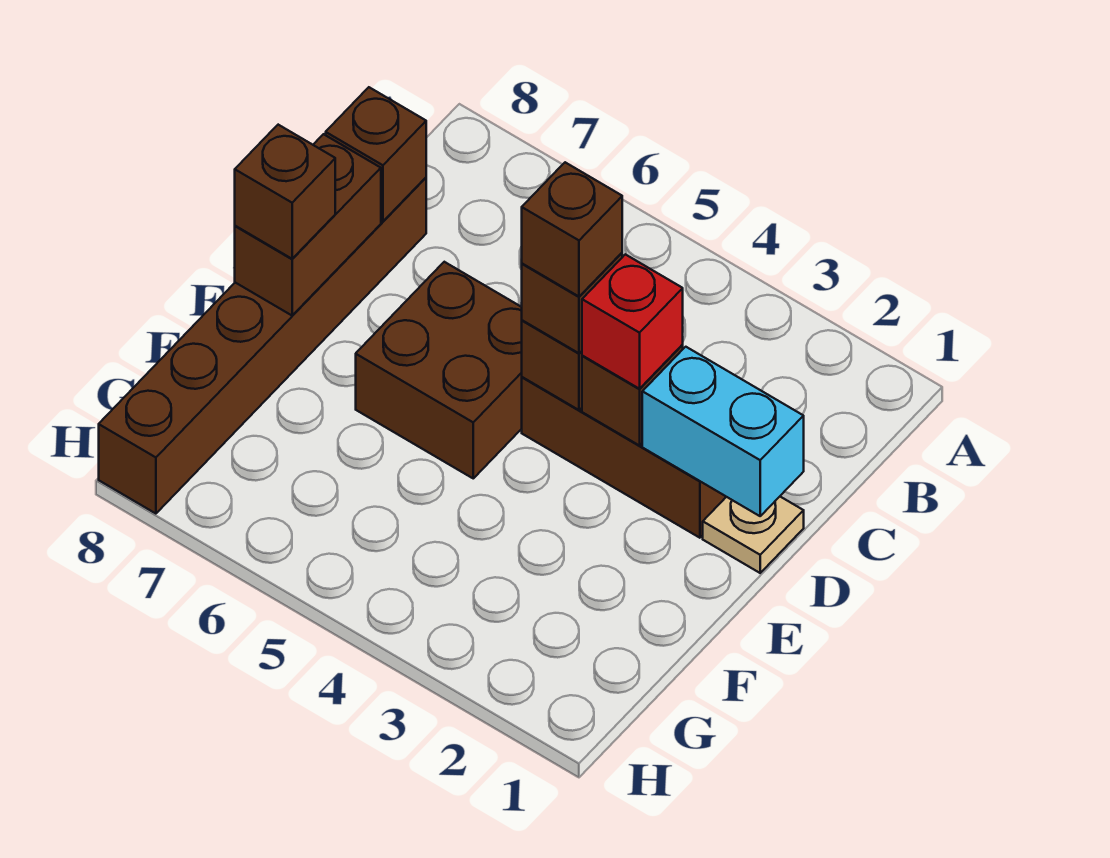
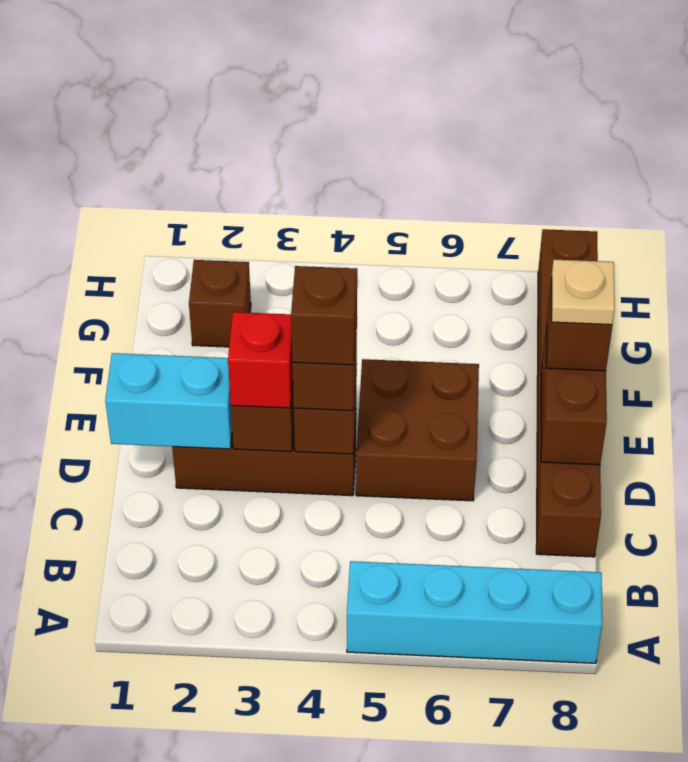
none -> cyan brick A5:A8 level 1
brown brick C8 level 2 -> brown brick G2 level 1
tan plate D1 level 1 -> tan plate E8 level 4

